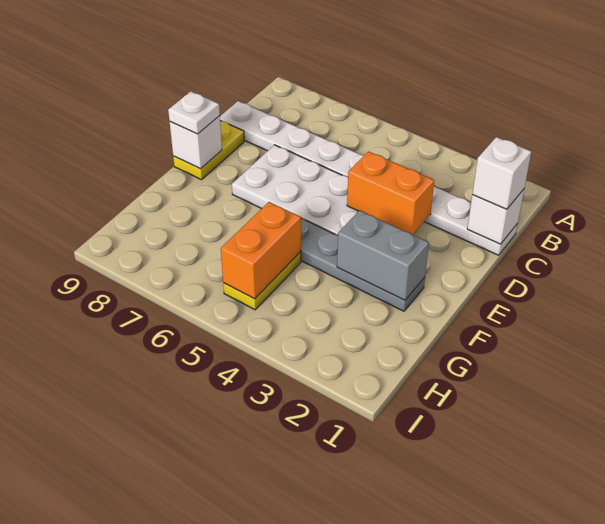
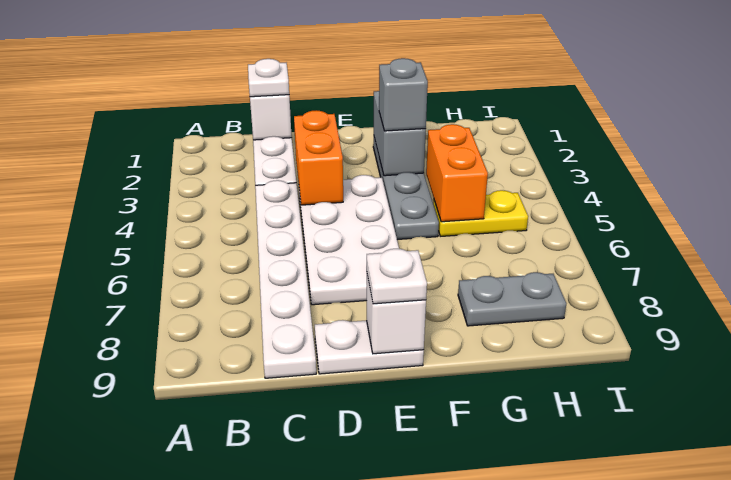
white brick C1 level 3 -> white plate C1 level 3
yellow plate D9:E9 level 1 -> white plate D9:E9 level 1
none -> grey brick F3 level 3
orange brick G5:H5 level 2 -> orange brick G4:G5 level 2
none -> grey plate G8:H8 level 1

